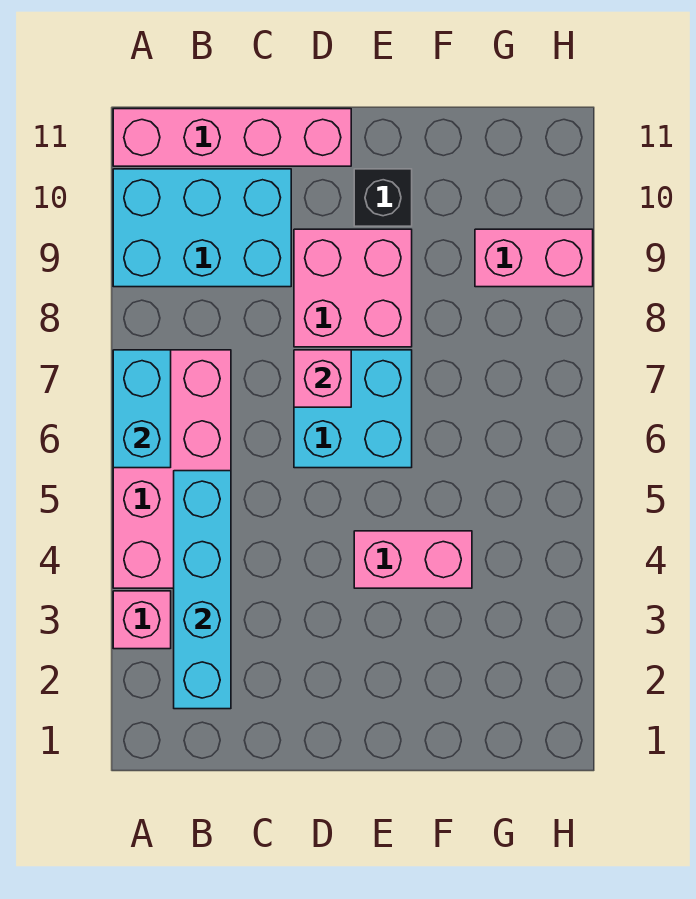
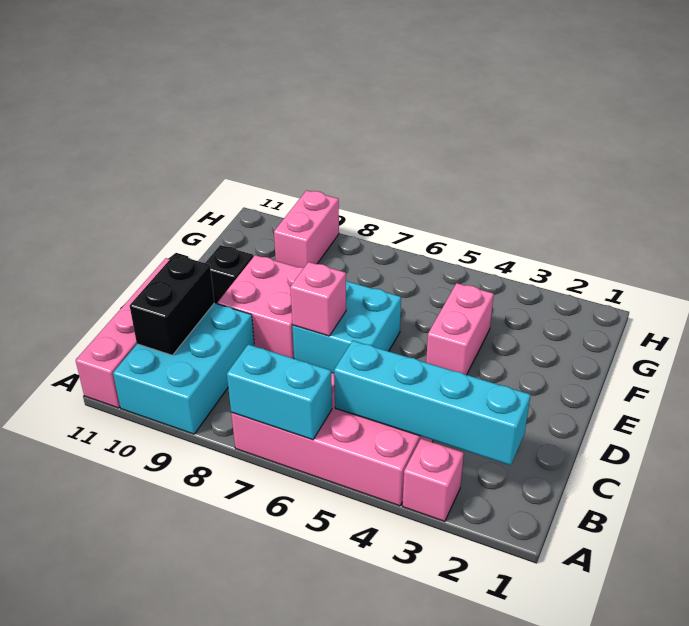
none -> black brick B10:C10 level 2

